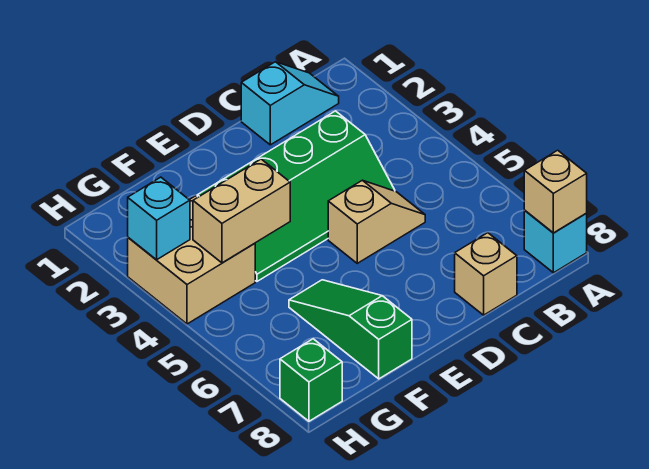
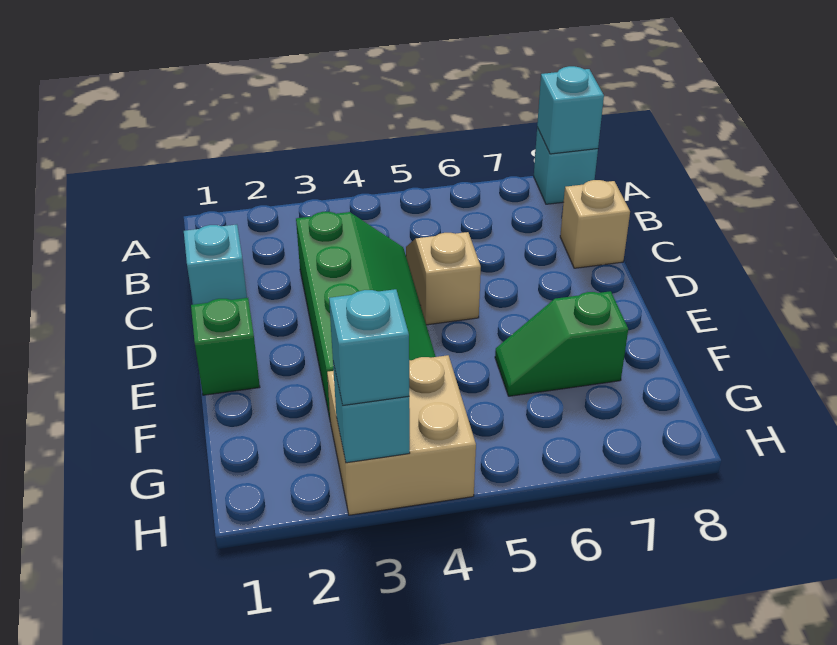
tan brick A8 level 2 -> cyan brick A8 level 2
tan brick F4:G4 level 2 -> none
green slope F6:F8 level 1 top 8 -> green slope F6:F7 level 1 top 7
none -> cyan brick H3 level 3
green brick H8 level 1 -> green brick E1 level 1

